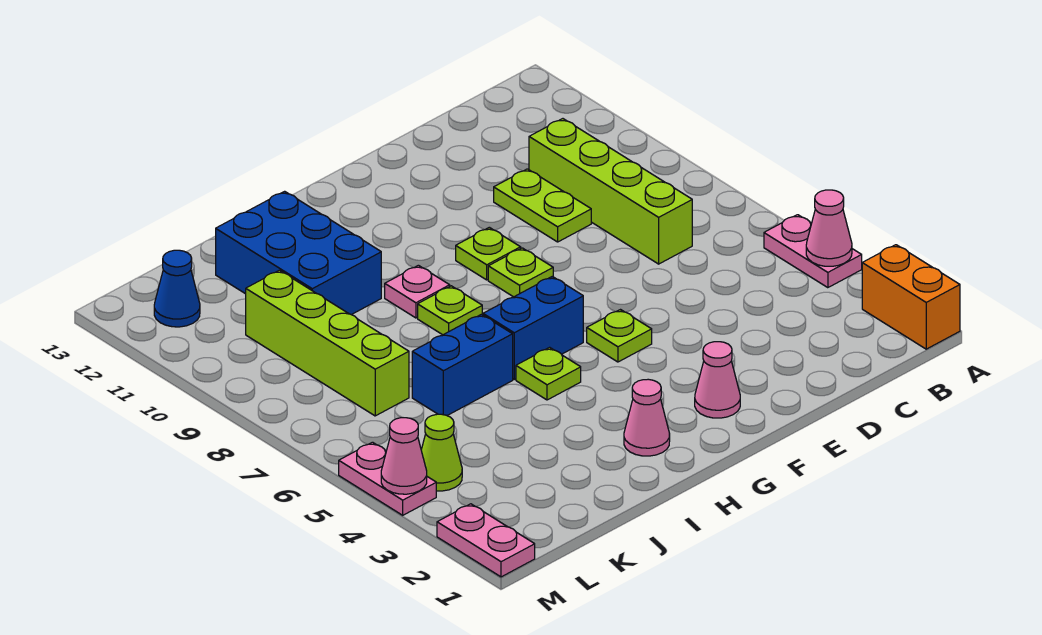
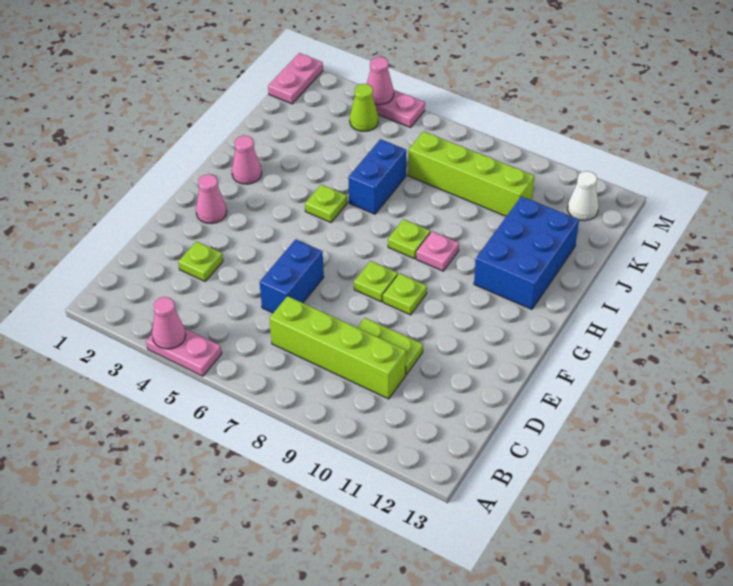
orange brick A1:A2 level 1 -> none
lime plate F5 level 1 -> lime plate D3 level 1
blue brick G6:H6 level 1 -> blue brick D6:E6 level 1
blue brick I10:J12 level 1 -> blue brick H11:J12 level 1
blue cone L12 level 1 -> white cone L12 level 1
pink plate M1:M2 level 1 -> pink plate L1:M1 level 1

